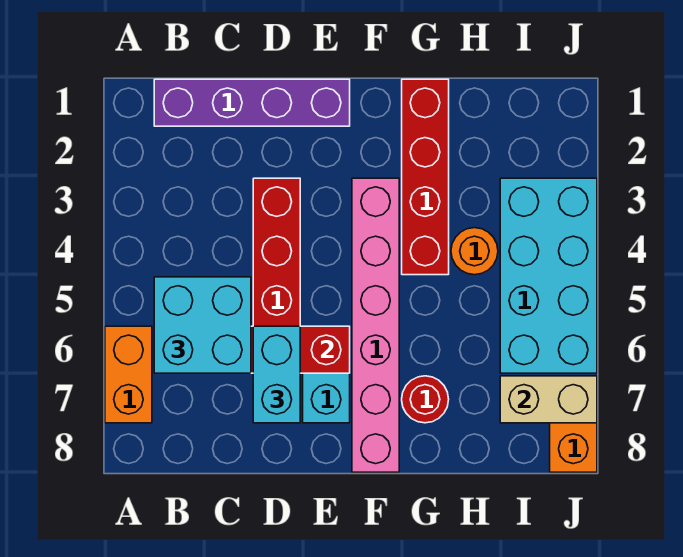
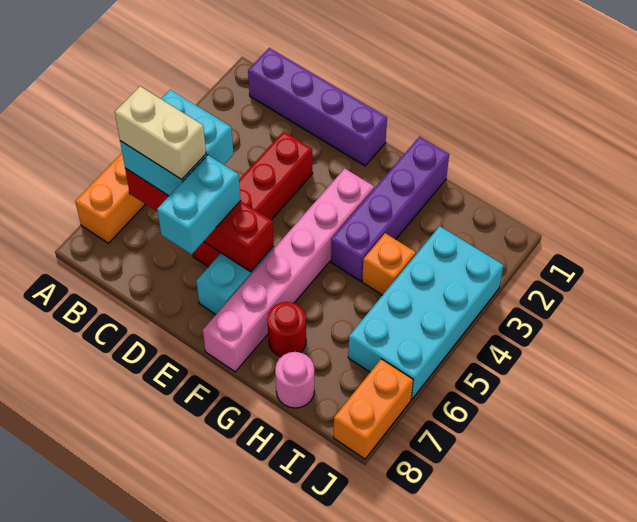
red brick G1:G4 level 1 -> purple brick G1:G4 level 1
orange round brick H4 level 1 -> orange brick H4 level 1
none -> pink round brick H8 level 1
tan brick I7:J7 level 2 -> tan brick B6:C6 level 4

